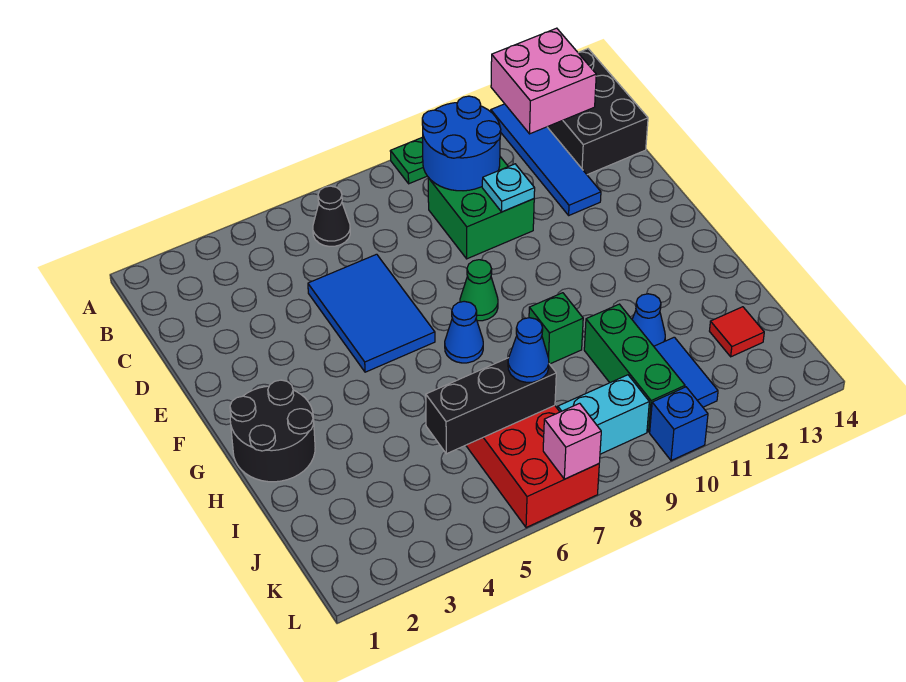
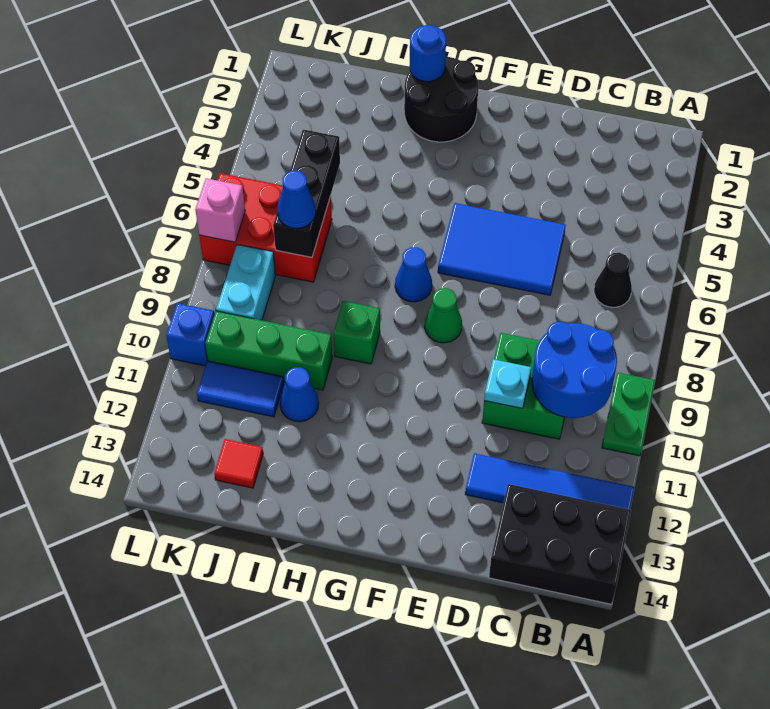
pink brick A12:B13 level 2 -> none
none -> blue round brick H1 level 2

